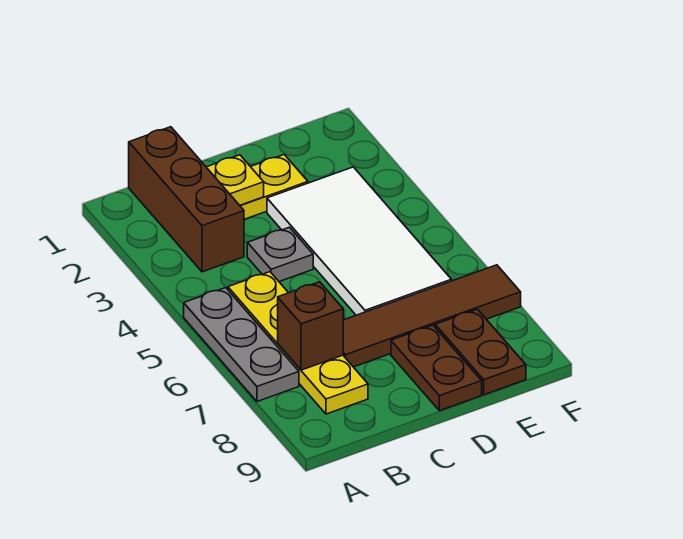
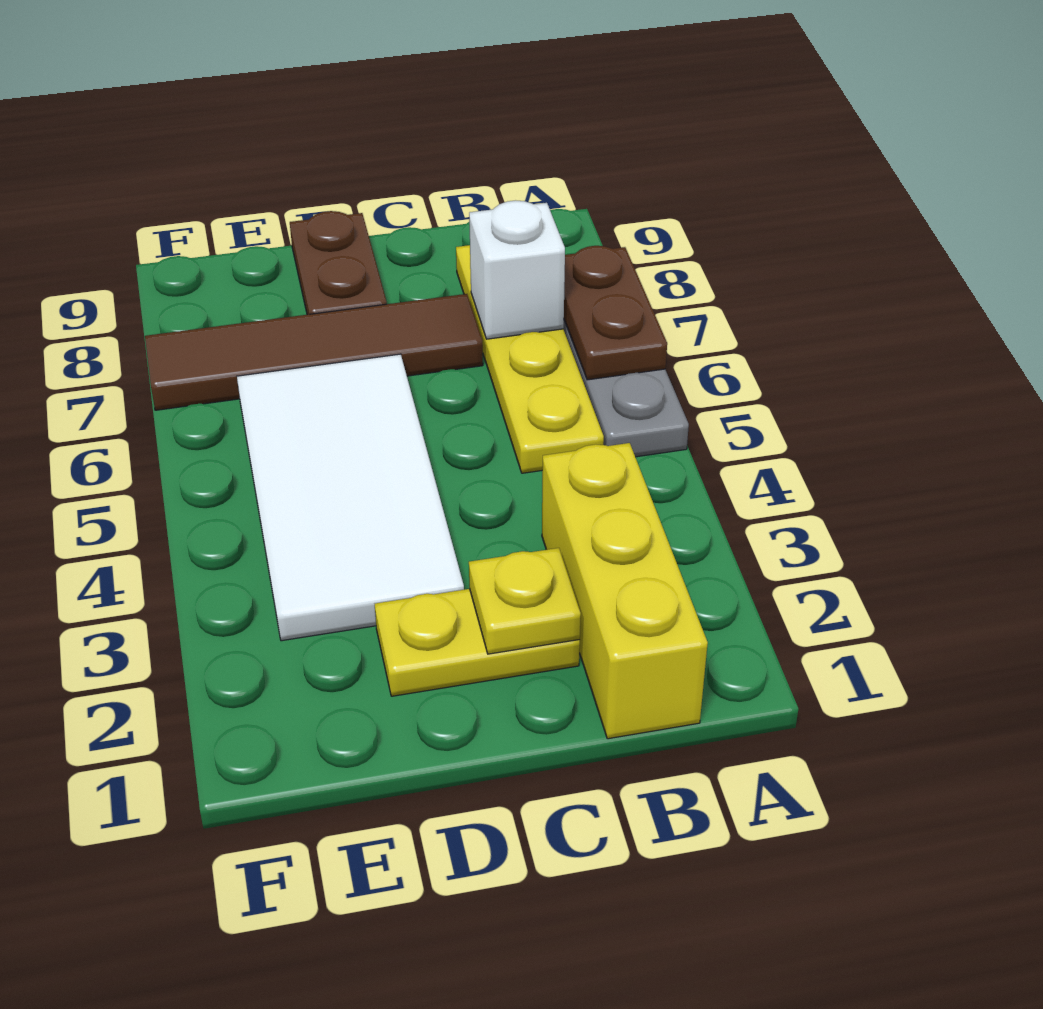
brown brick B1:B3 level 1 -> yellow brick B1:B3 level 1
brown brick B7 level 2 -> white brick B7 level 2
grey plate C4 level 1 -> none
brown plate E8:E9 level 1 -> brown plate A6:A7 level 2

